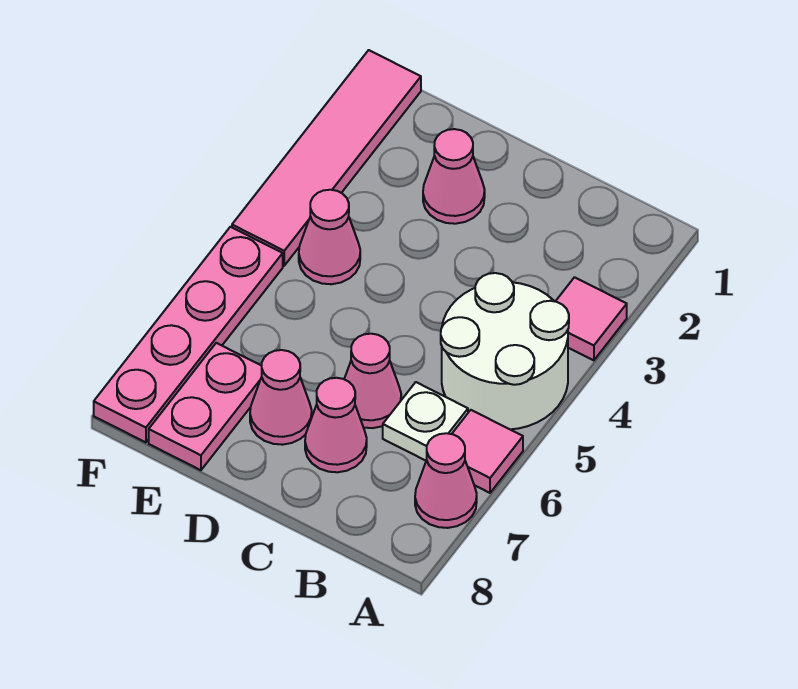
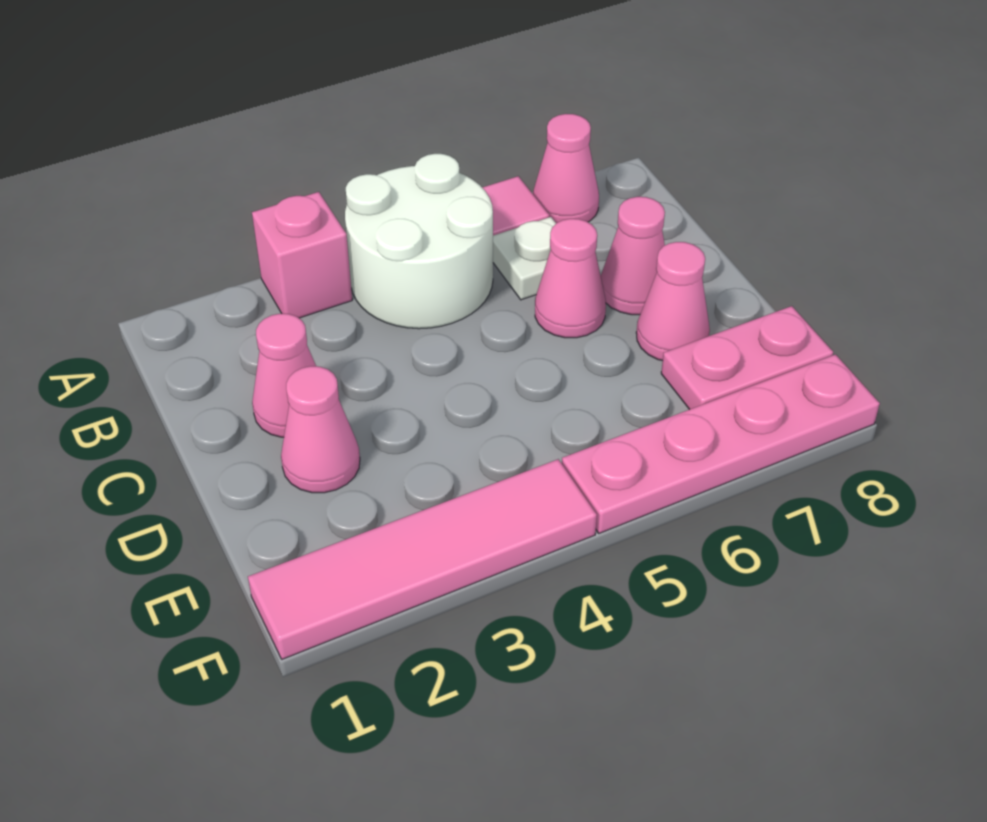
pink tile A3 level 1 -> pink brick A3 level 1
pink cone E4 level 1 -> pink cone C2 level 1

